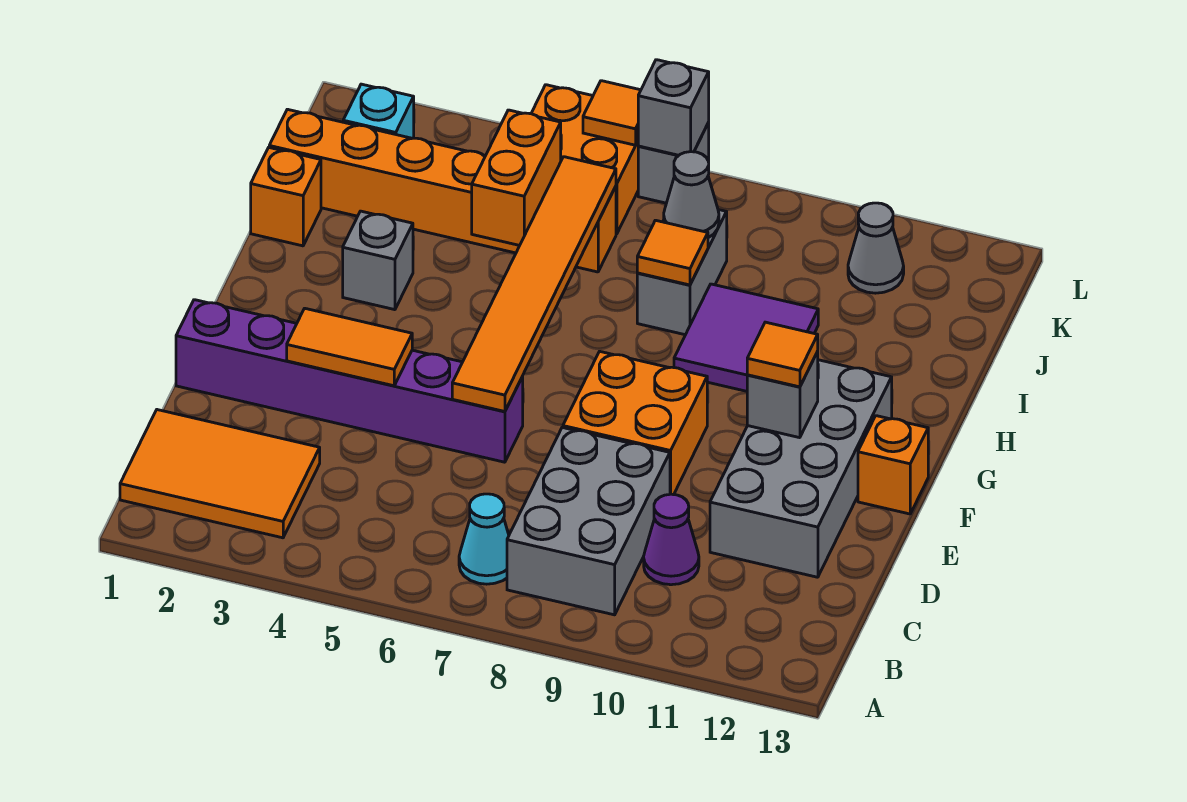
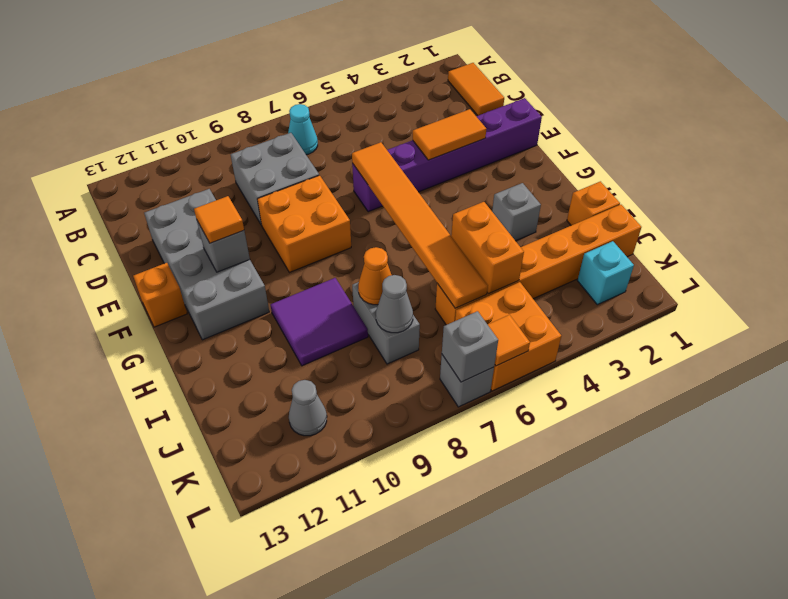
orange tile B1:C3 level 1 -> orange tile B1:C1 level 1
grey brick B8:D9 level 1 -> grey brick C8:D9 level 1
purple cone C10 level 1 -> none
orange tile I8 level 2 -> orange cone I8 level 2

